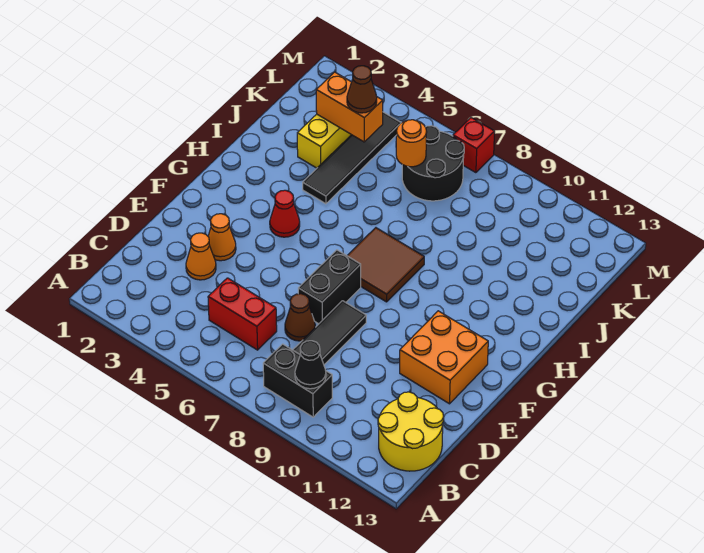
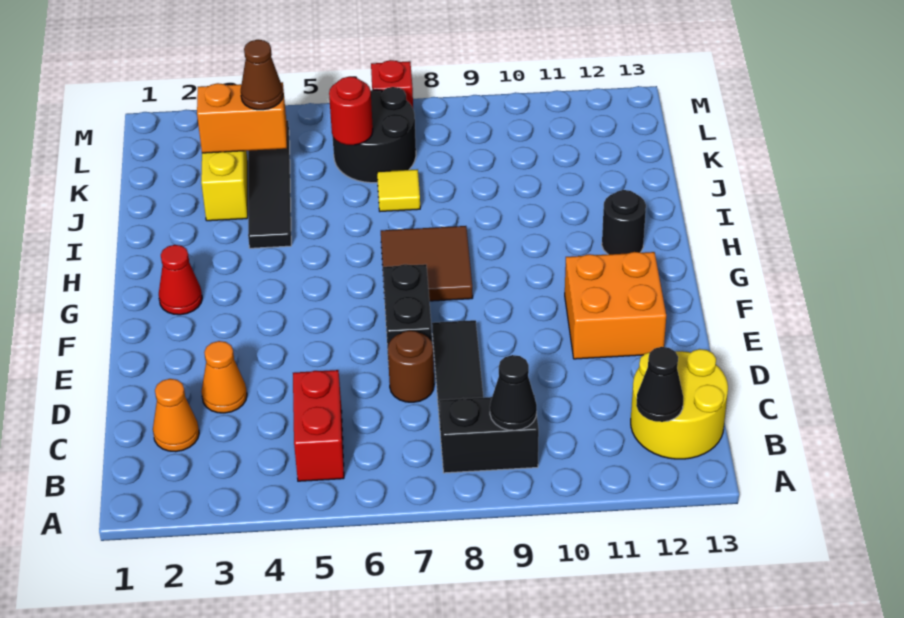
none -> black cone B12 level 2
red brick C5:C6 level 1 -> red brick B5:C5 level 1
brown cone D7 level 1 -> brown round brick D7 level 1
orange cone E3 level 1 -> orange cone C2 level 1
red cone G4 level 1 -> red cone G2 level 1
none -> black round brick H12 level 1
none -> yellow tile J7 level 1
orange round brick K6 level 2 -> red round brick K6 level 2

